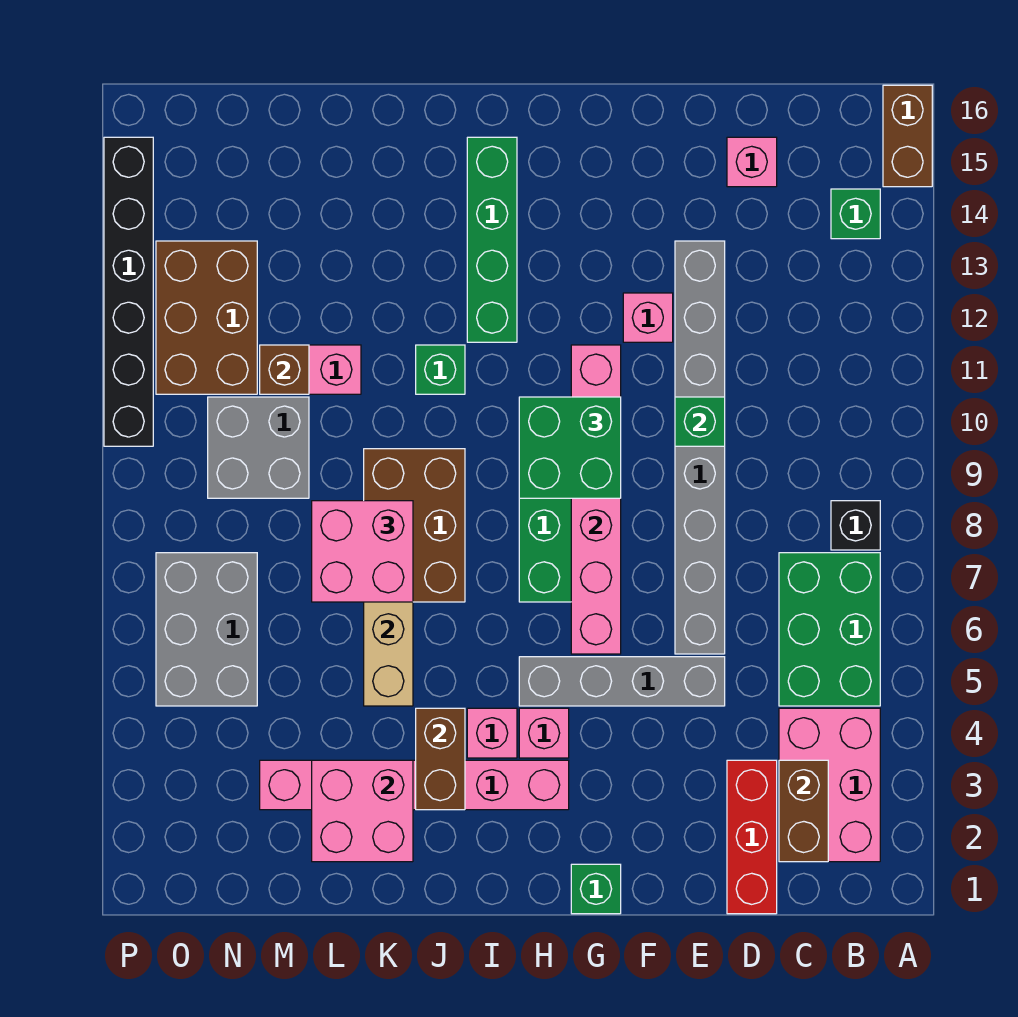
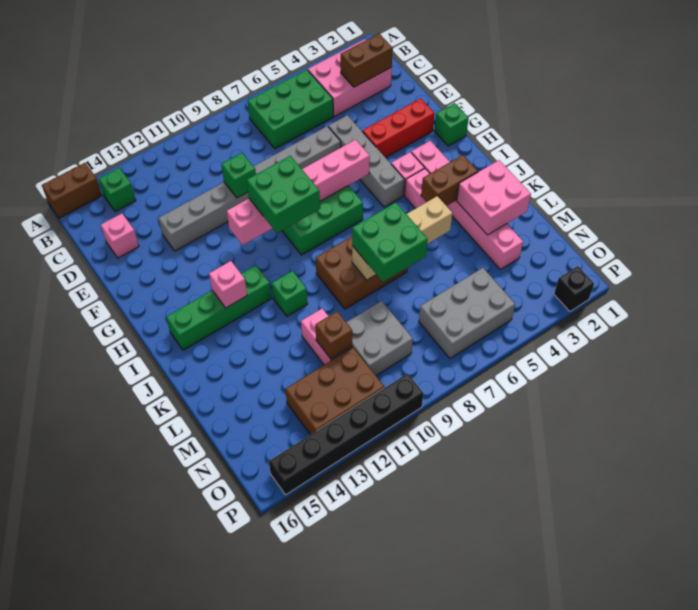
black brick B8 level 1 -> black brick P2 level 1
red brick D1:D3 level 1 -> red brick F2:F4 level 1
pink brick F12 level 1 -> pink brick I13 level 2
pink brick K7:L8 level 3 -> green brick K7:L8 level 3

